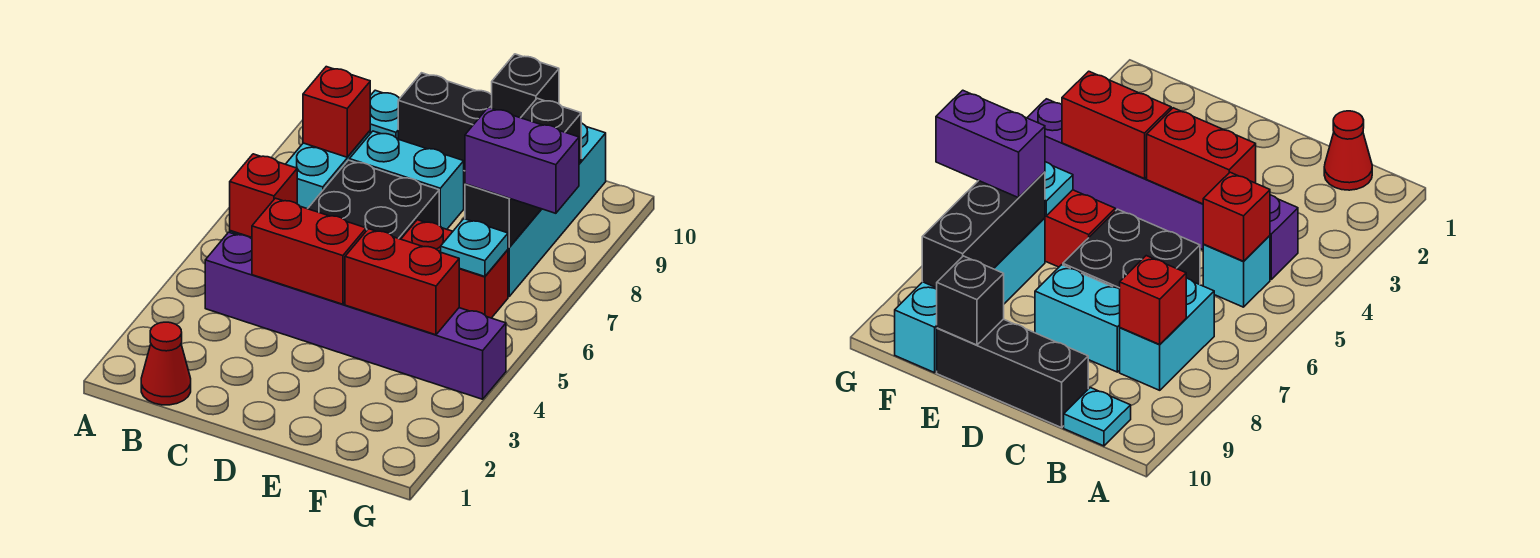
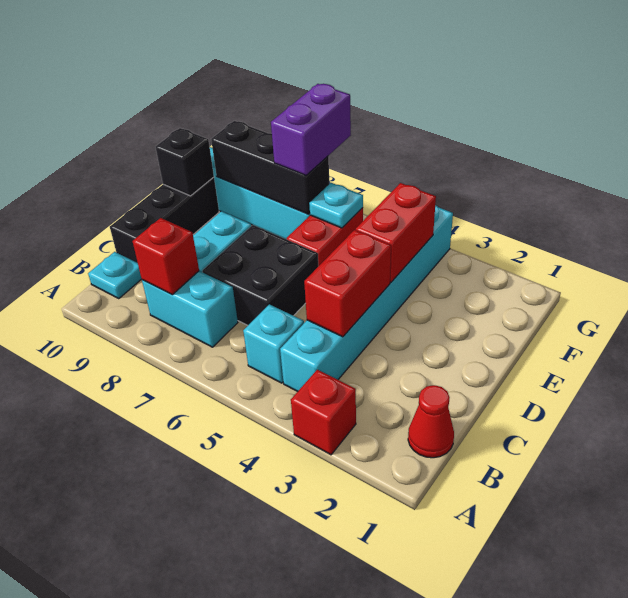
purple brick B4:G4 level 1 -> cyan brick B4:G4 level 1
red brick B5 level 2 -> red brick A3 level 1

